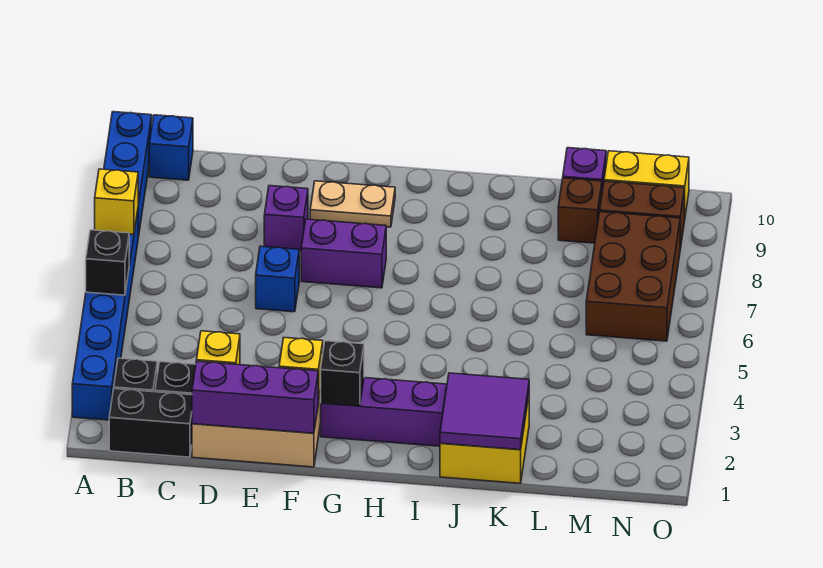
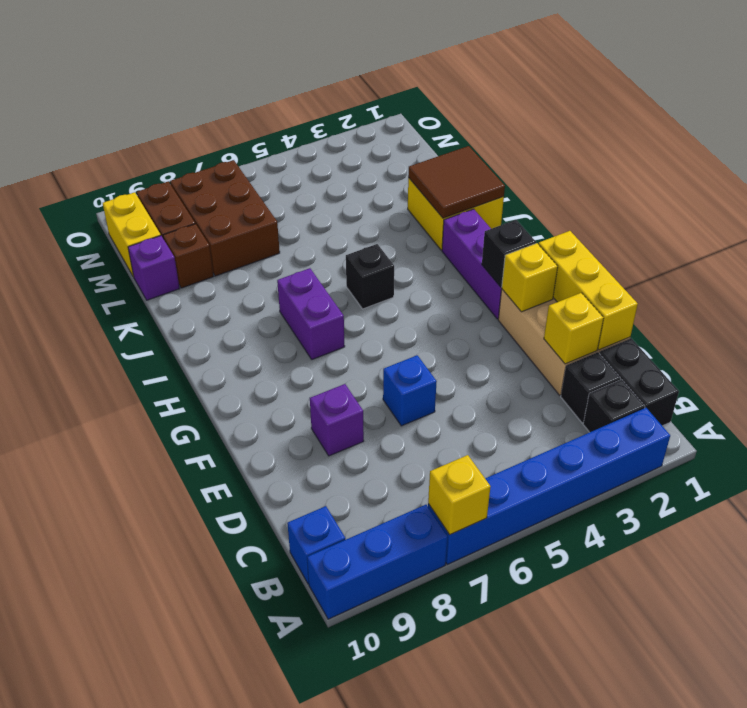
black brick A5 level 2 -> black brick I5 level 1
purple brick D1:F1 level 2 -> yellow brick D1:F1 level 2
purple brick F7:G7 level 1 -> purple brick H7:I7 level 1
tan plate F9:G9 level 1 -> none
purple tile J1:K2 level 2 -> brown tile J1:K2 level 2
brown brick M6:N8 level 1 -> brown brick L7:N8 level 1

